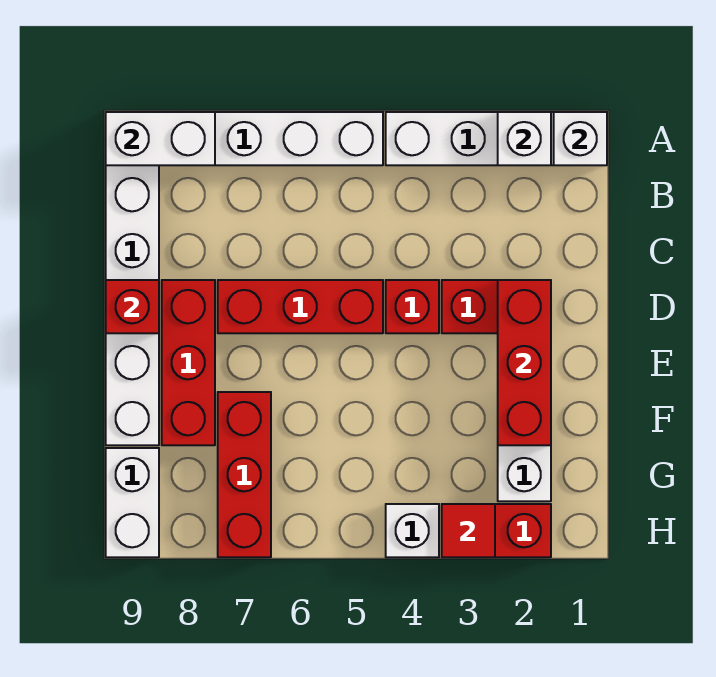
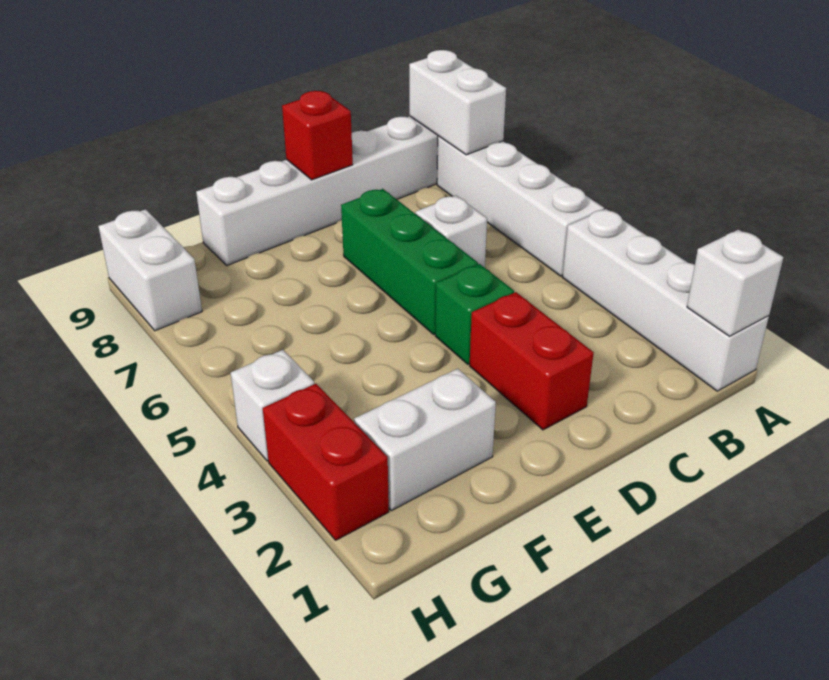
white brick A2 level 2 -> white brick C6 level 1
red brick D2:F2 level 2 -> none
red brick D4 level 1 -> green brick D4 level 1
red brick D5:D7 level 1 -> green brick D5:D7 level 1
red brick D8:F8 level 1 -> none
red brick F7:H7 level 1 -> none
white brick G9:H9 level 1 -> white brick H8:H9 level 1
red tile H3 level 2 -> none

